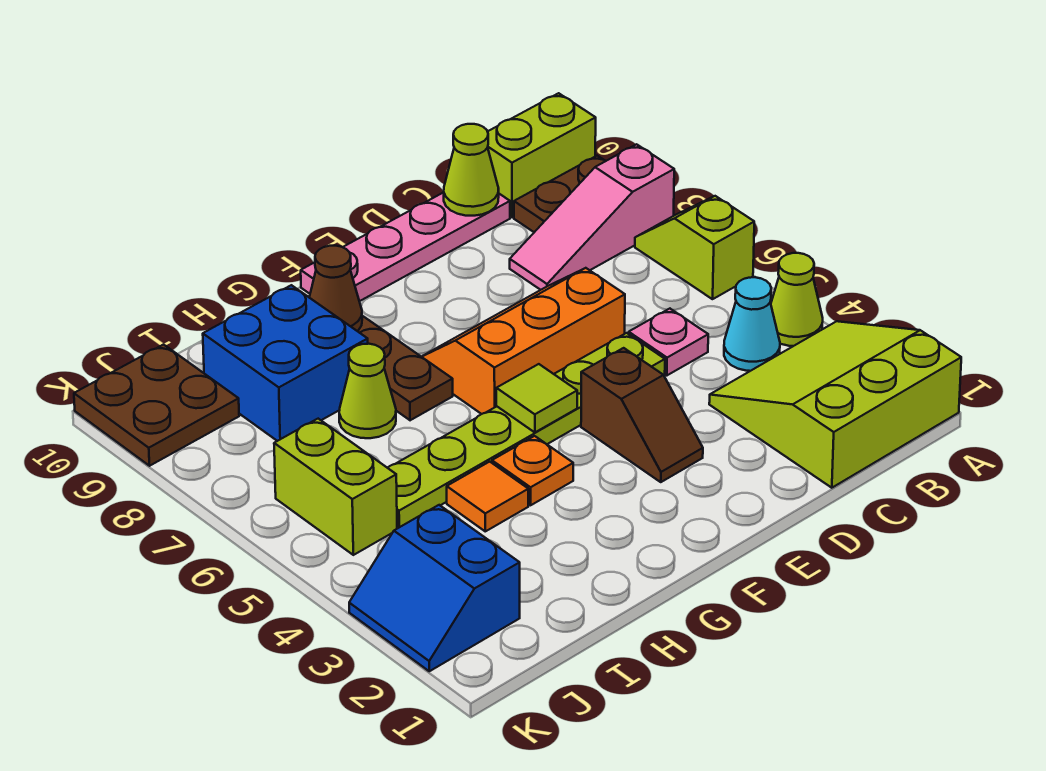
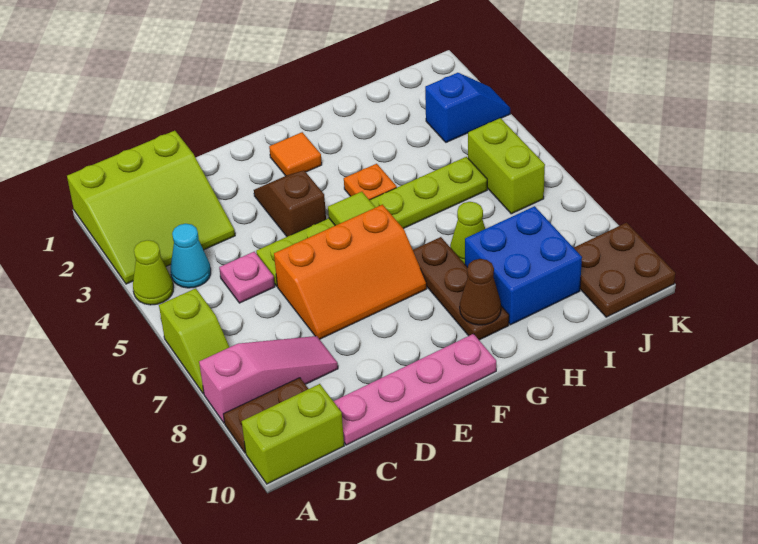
lime cone C10 level 2 -> none
orange tile H4 level 1 -> orange tile F2 level 1
blue slope J2:K3 level 1 top J -> blue slope J3:K3 level 1 top J

